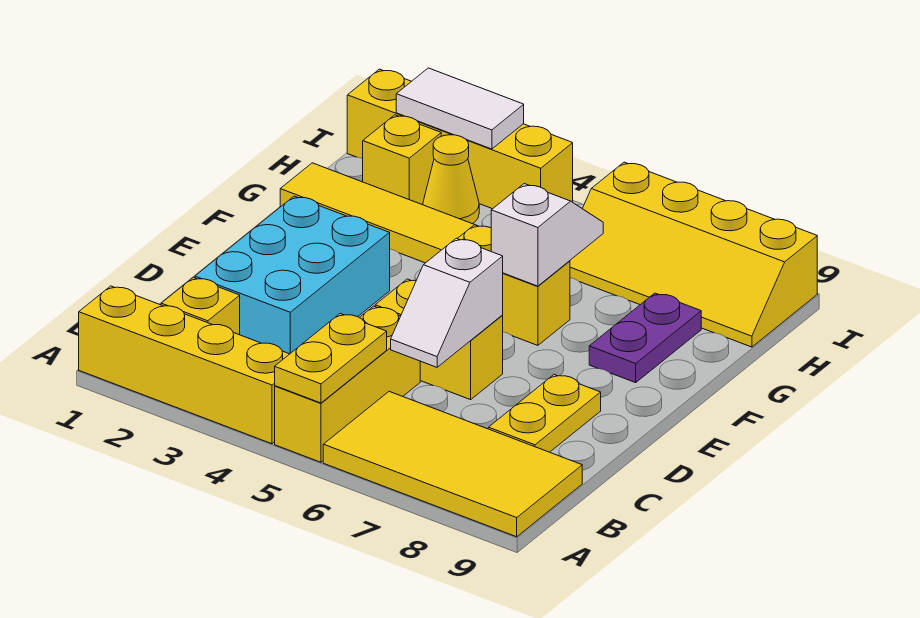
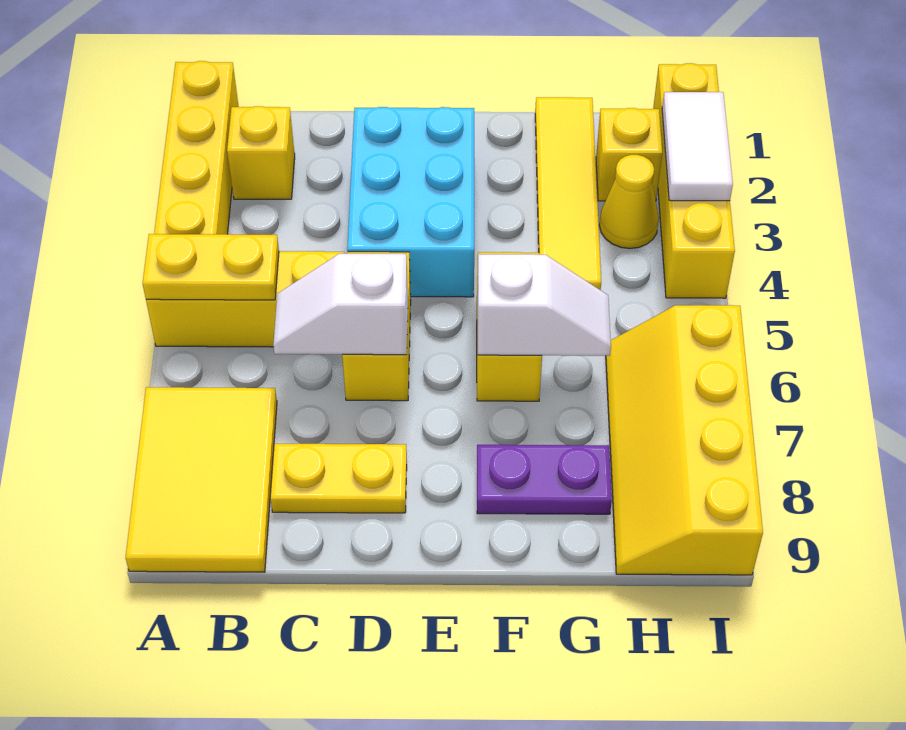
yellow tile A6:B9 level 1 -> yellow tile A7:B9 level 1
cyan brick C2:E3 level 1 -> cyan brick D2:E4 level 1

